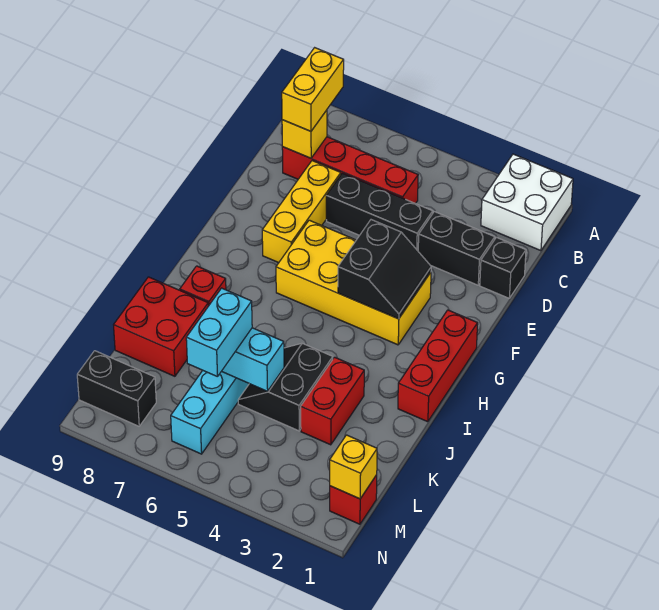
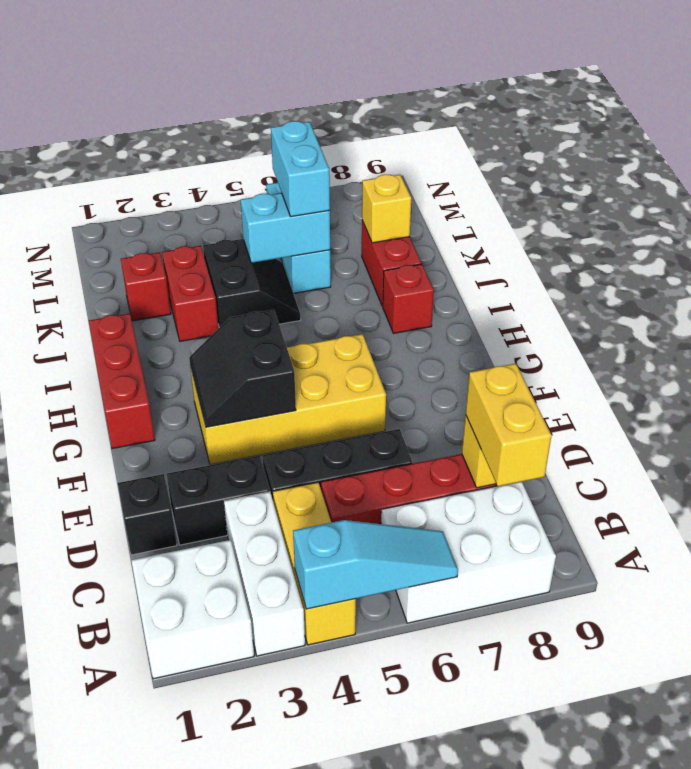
none -> white brick A3:C3 level 1
none -> cyan slope A4:A6 level 2 top 4
none -> white brick A6:B8 level 1
yellow brick D7:F7 level 1 -> yellow brick A4:C4 level 1
red brick J8:K9 level 1 -> red brick J8:K8 level 1
red brick M1 level 1 -> red brick K2 level 1
yellow brick M1 level 2 -> yellow brick K8 level 2
black brick M8:M9 level 1 -> none

